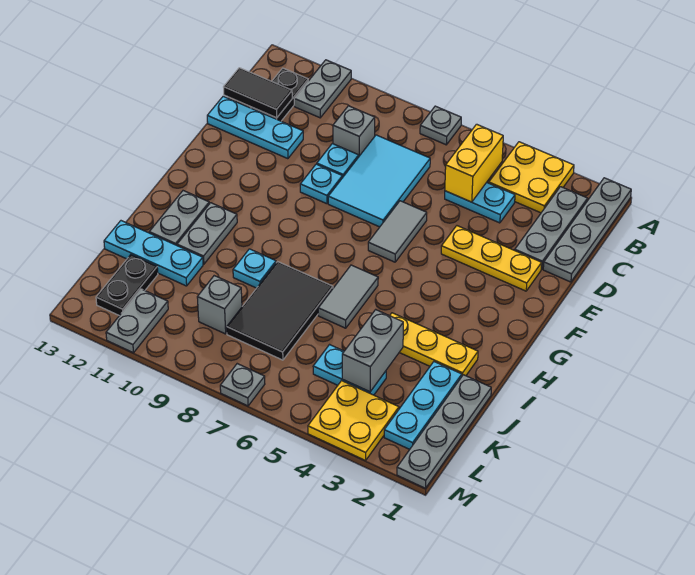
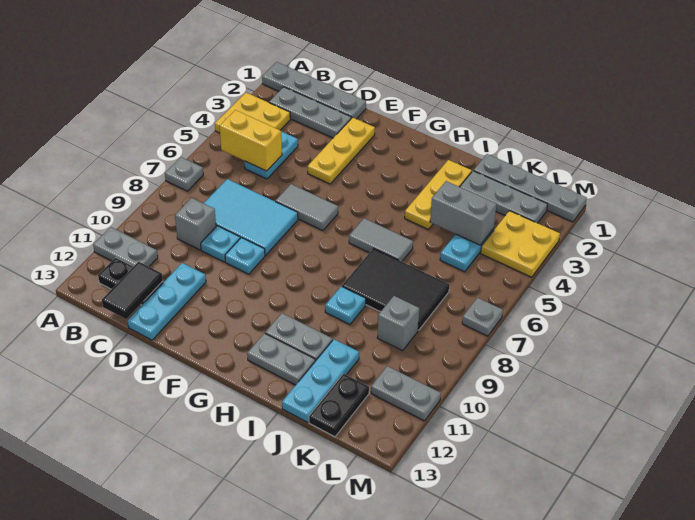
cyan plate J2:L2 level 1 -> grey plate J2:L2 level 1
black plate K12:L12 level 1 -> black plate K12:K13 level 1

